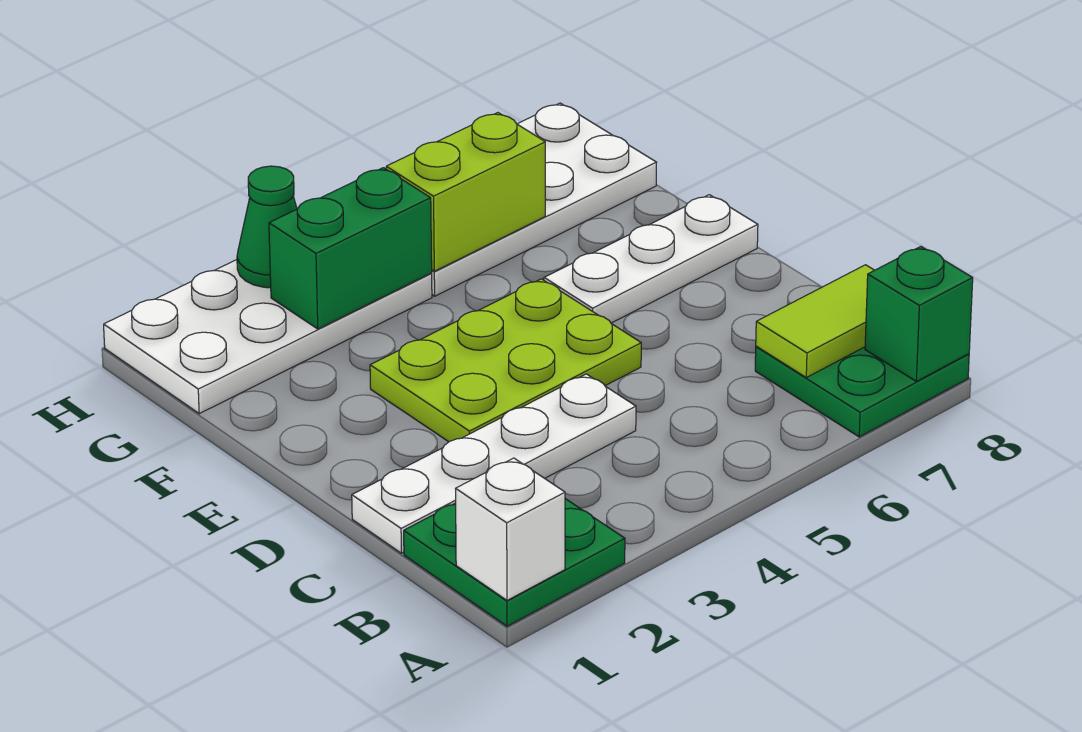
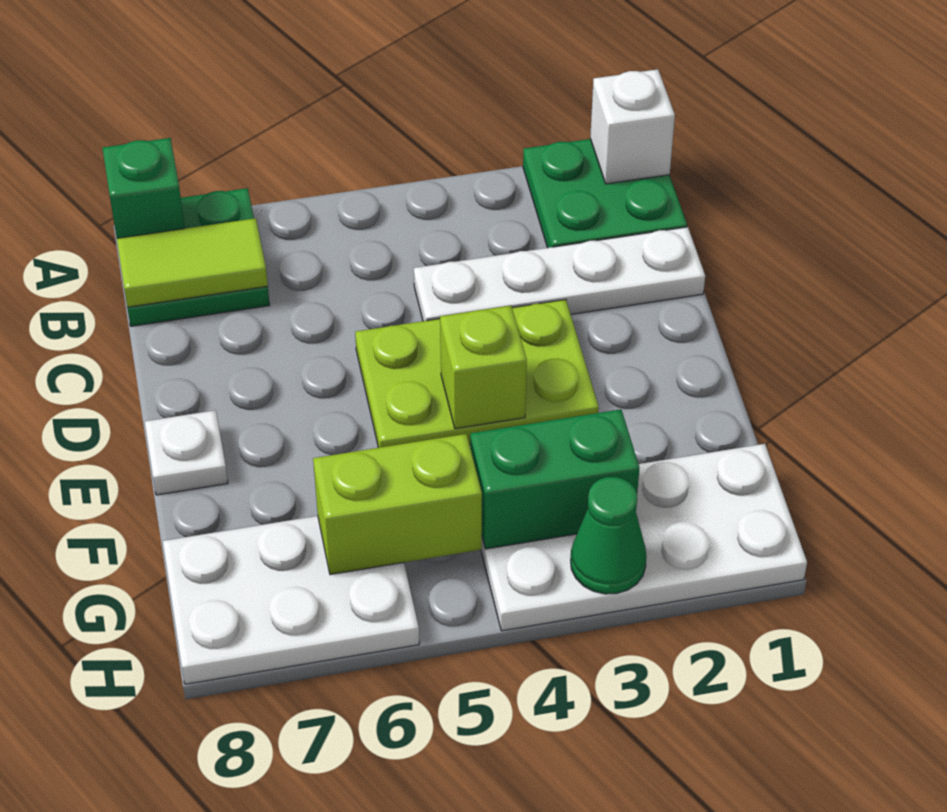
none -> lime brick E4 level 2
white plate E6:E8 level 1 -> white plate E8 level 1
white plate G5:H8 level 1 -> white plate G6:H8 level 1

